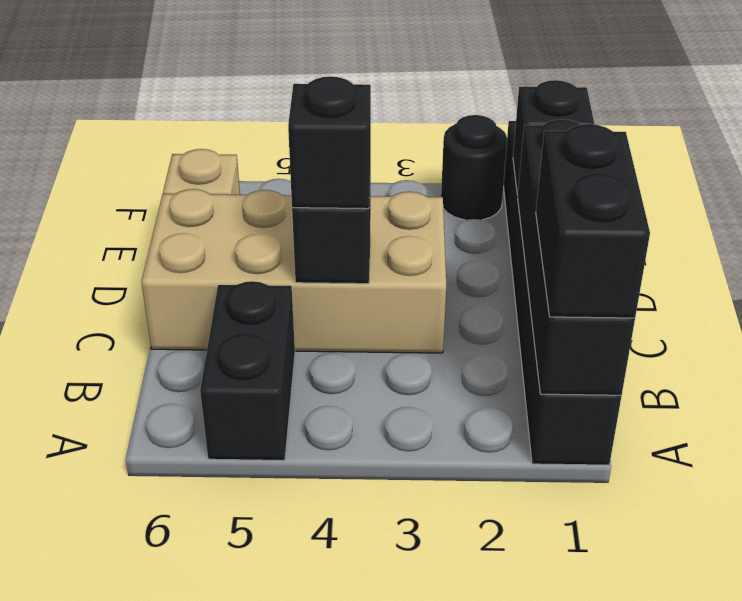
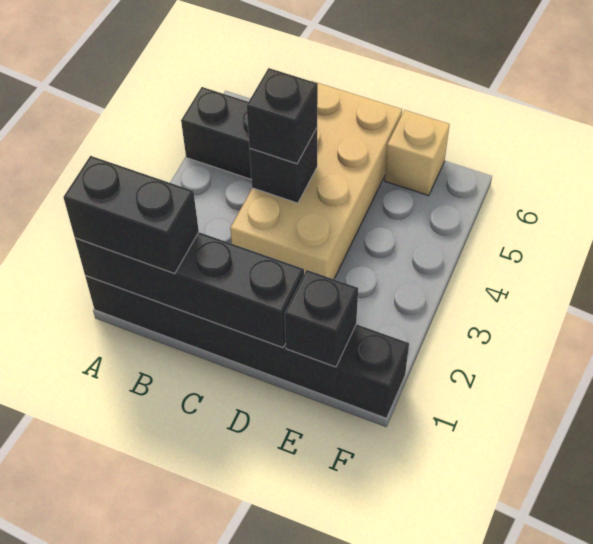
black round brick F2 level 1 -> none

